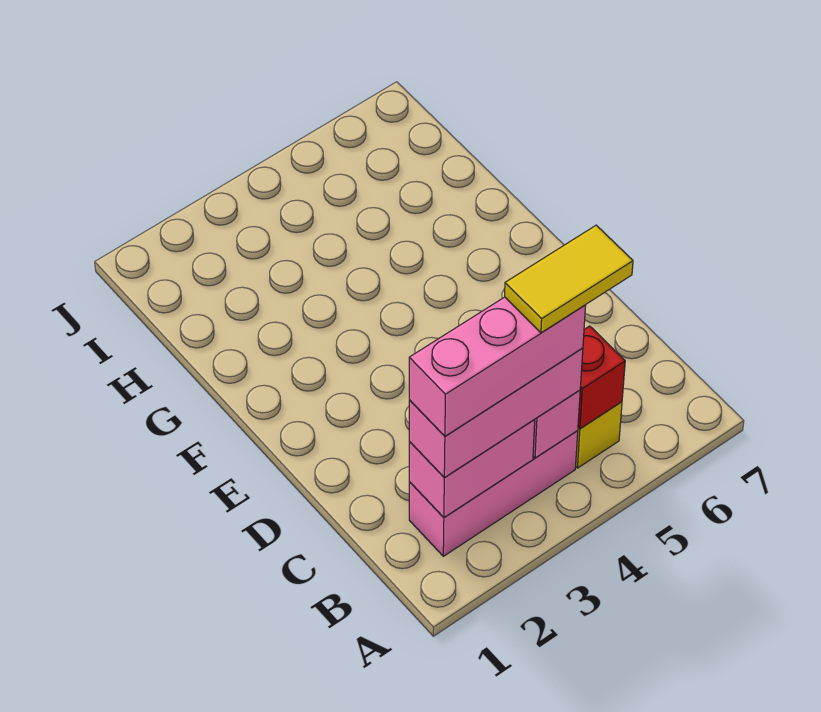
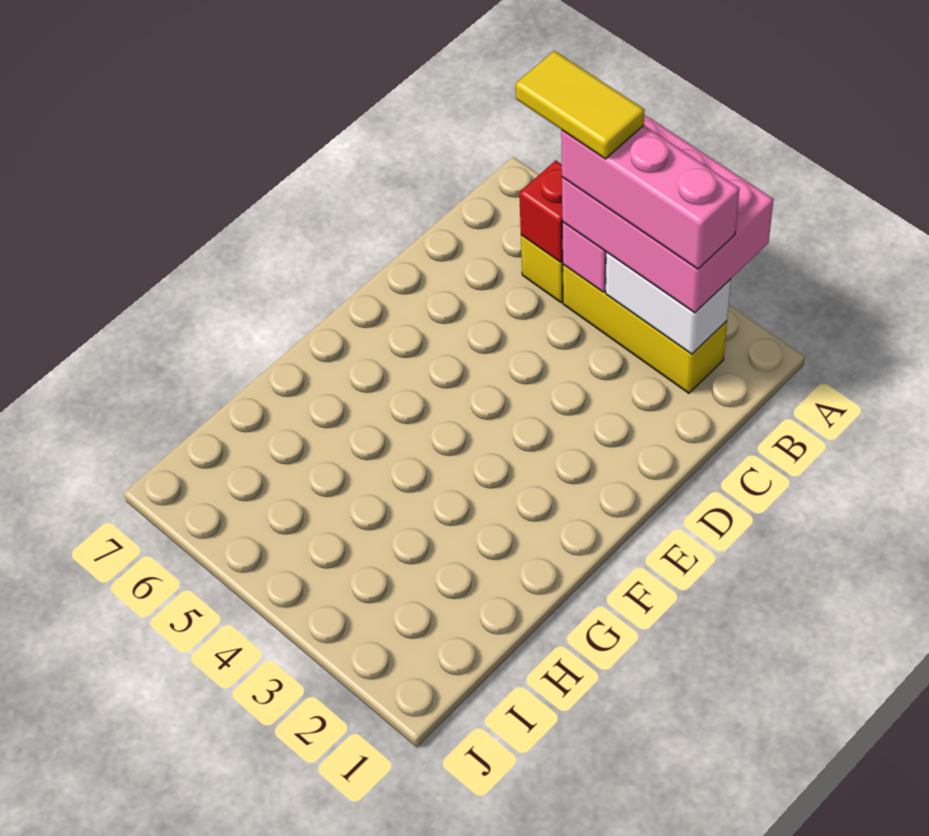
pink brick B2:B4 level 1 -> yellow brick B2:B4 level 1
pink brick B2:B3 level 2 -> white brick B2:B3 level 2
pink brick B2:B4 level 3 -> pink brick A2:B4 level 3

